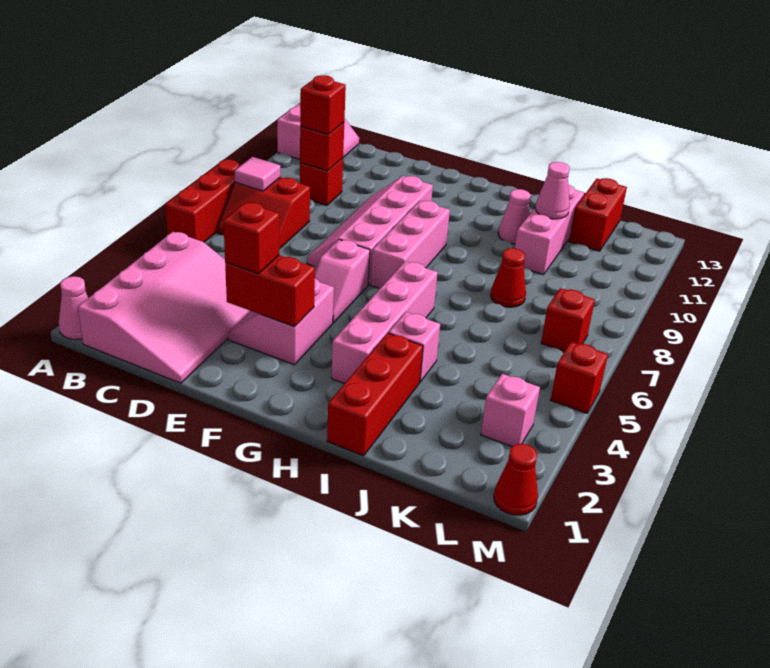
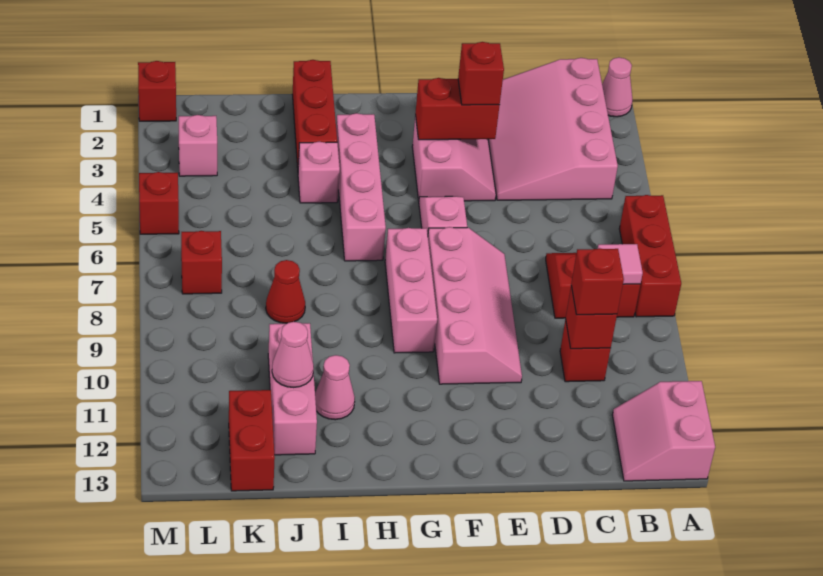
red cone M1 level 1 -> red brick M1 level 1

